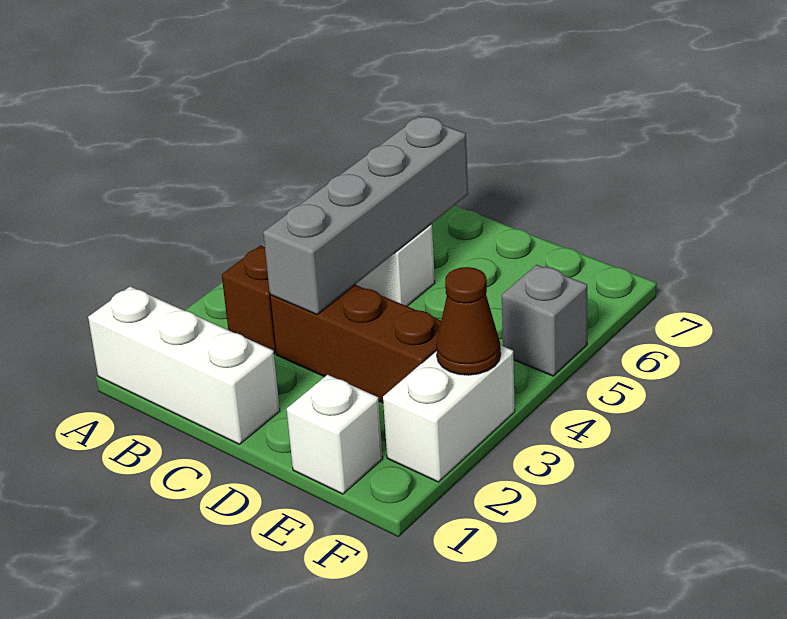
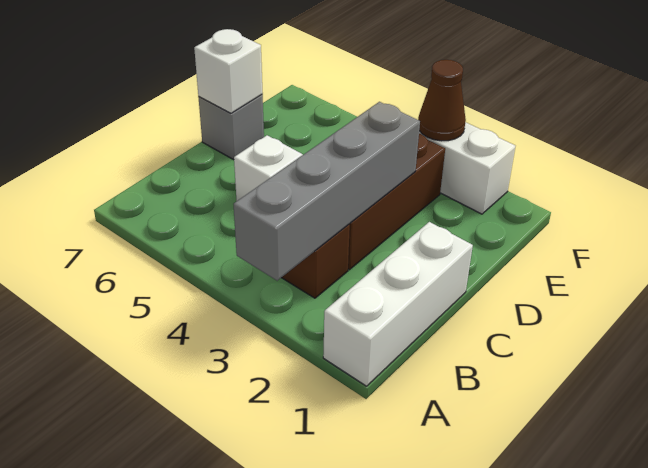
grey brick C3:C6 level 2 -> grey brick A3:D3 level 2
white brick E1 level 1 -> white brick D7 level 2
grey brick F5 level 1 -> grey brick D7 level 1

